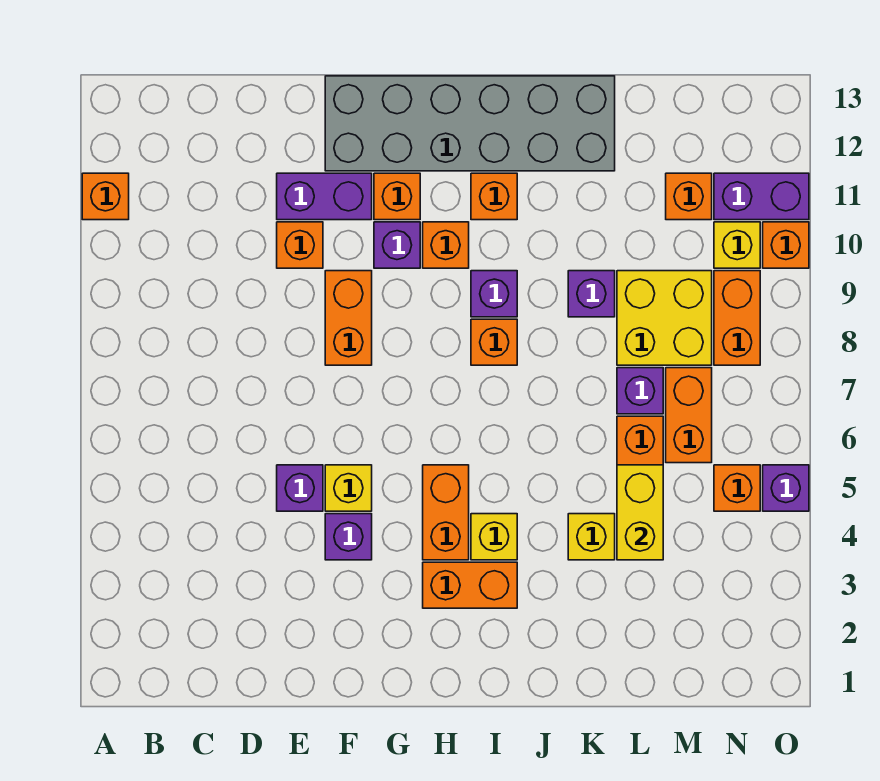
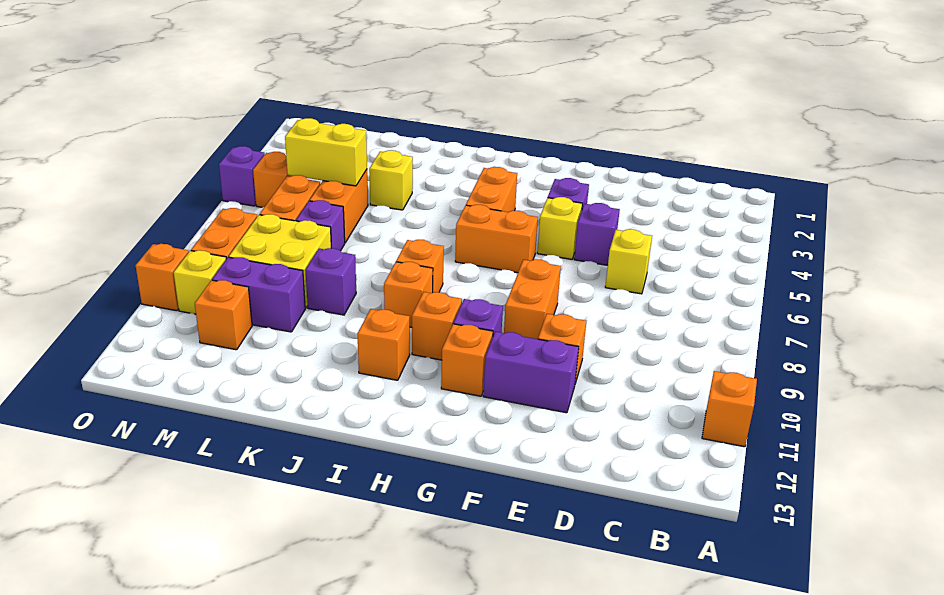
grey brick F12:K13 level 1 -> none
orange brick H3:I3 level 1 -> orange brick G6:H6 level 1
yellow brick I4 level 1 -> yellow brick D6 level 1
purple brick I9 level 1 -> orange brick I9 level 1
yellow brick L4:L5 level 2 -> yellow brick L5:M5 level 2
purple brick N11:O11 level 1 -> purple brick L10:M10 level 1

